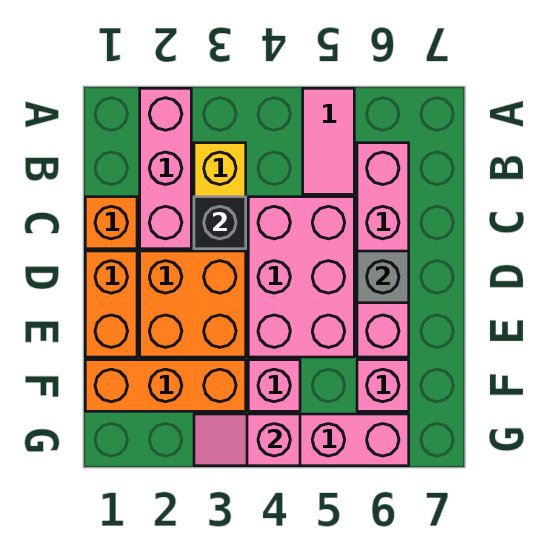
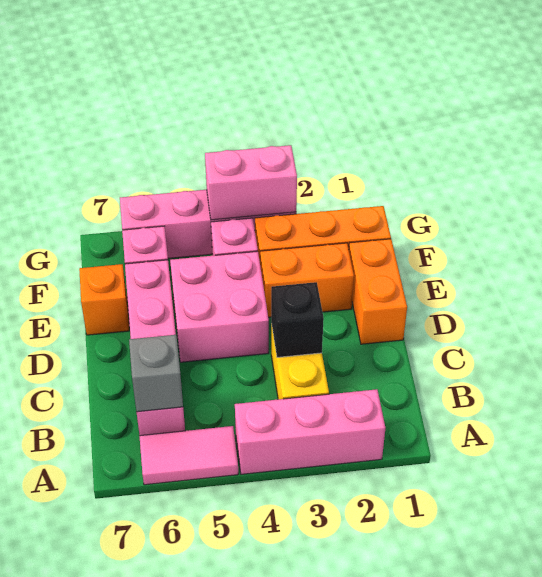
pink brick A2:C2 level 1 -> pink brick A2:A4 level 1
pink tile A5:B5 level 1 -> pink tile A5:A6 level 1
orange brick C1 level 1 -> orange brick E7 level 1
pink brick C4:E5 level 1 -> pink brick D4:E5 level 1
orange brick D2:E3 level 1 -> orange brick E2:E3 level 1
grey brick D6 level 2 -> grey brick B6 level 2
pink slope G3:G4 level 2 top 4 -> pink brick G3:G4 level 2

